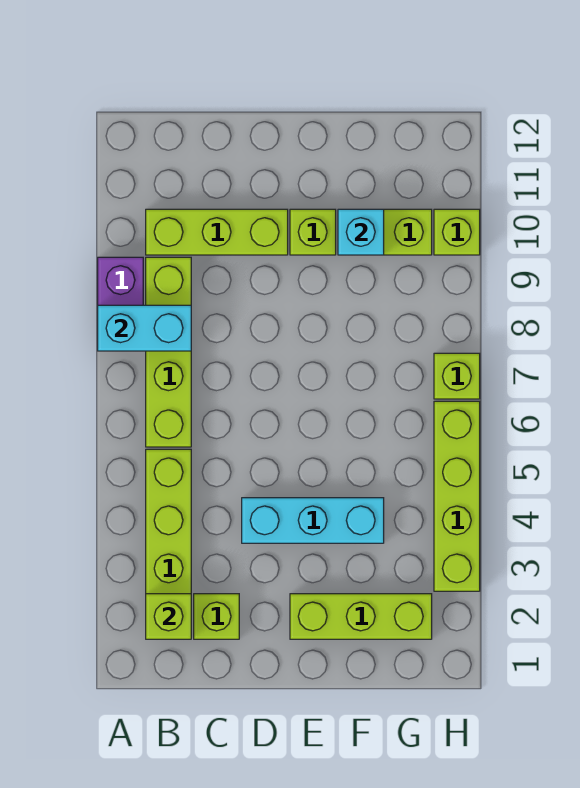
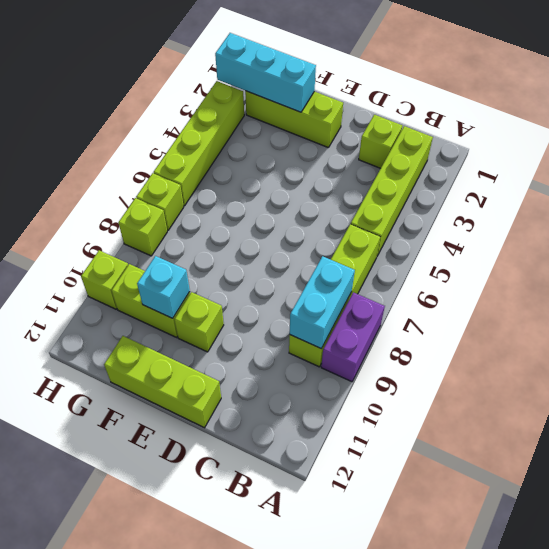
cyan brick A8:B8 level 2 -> cyan brick B8:B9 level 2
lime brick B2 level 2 -> lime brick H8 level 1
lime brick B10:D10 level 1 -> lime brick D12:F12 level 1
cyan brick D4:F4 level 1 -> cyan brick F2:H2 level 2

